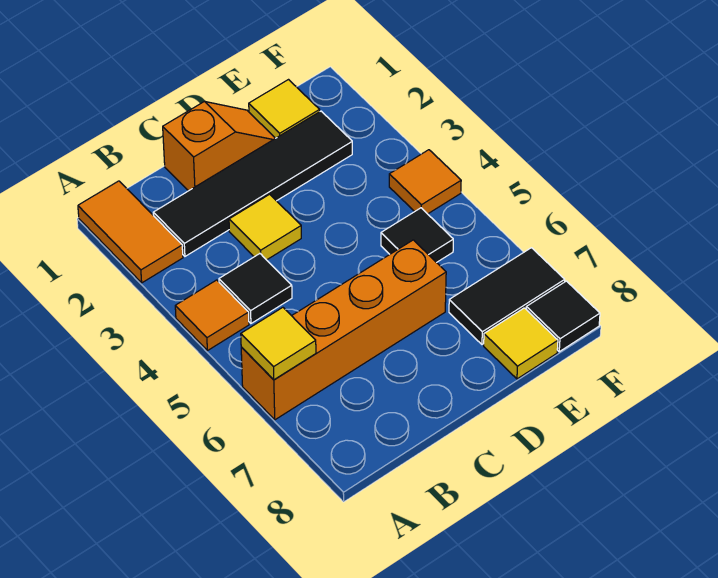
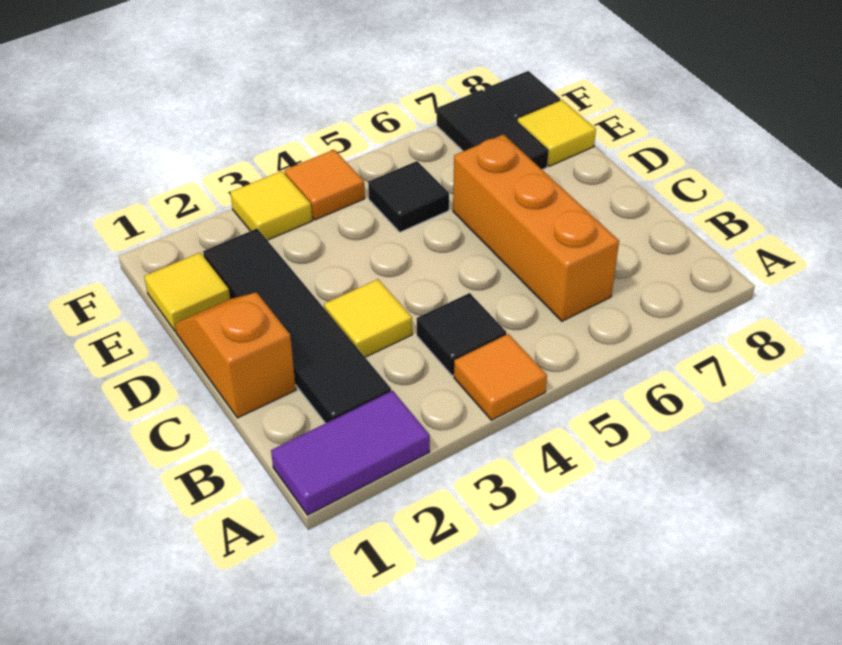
orange tile A1:A2 level 1 -> purple tile A1:A2 level 1
orange brick A6:D6 level 1 -> orange brick B6:D6 level 1
yellow tile A6 level 2 -> yellow tile F3 level 1

